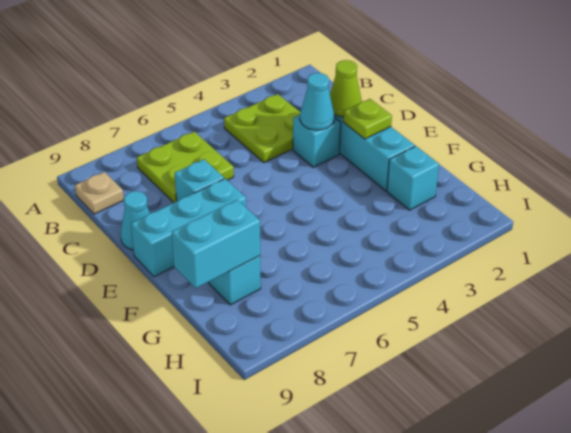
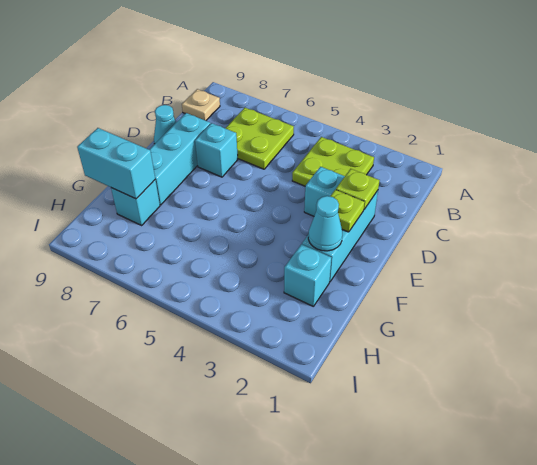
lime cone D2 level 2 -> lime plate D2 level 2
cyan cone D3 level 2 -> cyan cone F2 level 2
cyan brick E7:E9 level 1 -> cyan brick D8:F8 level 1

